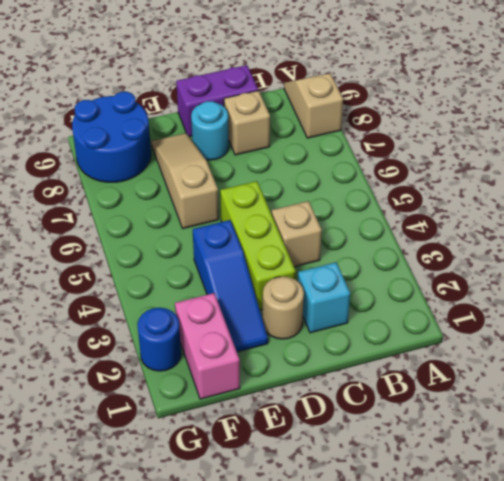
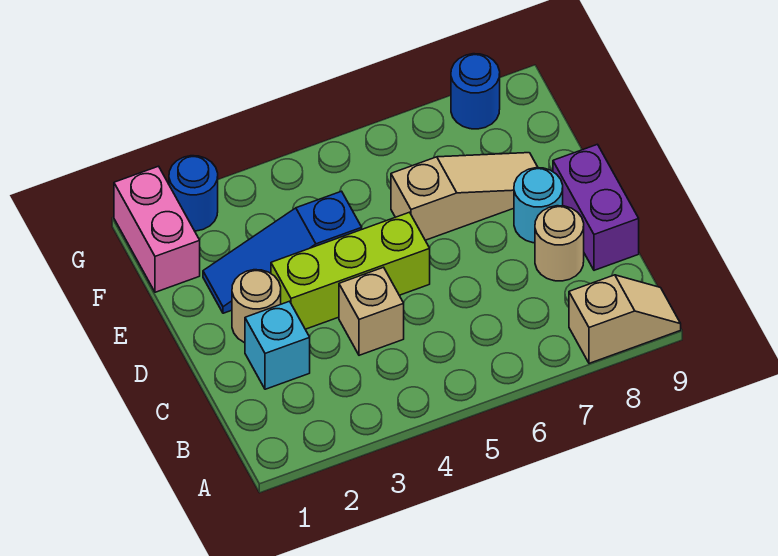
tan brick C8 level 1 -> tan round brick C8 level 1
pink brick F1:F2 level 1 -> pink brick F1:G1 level 1
blue round brick F8:G9 level 1 -> blue round brick G8 level 1

